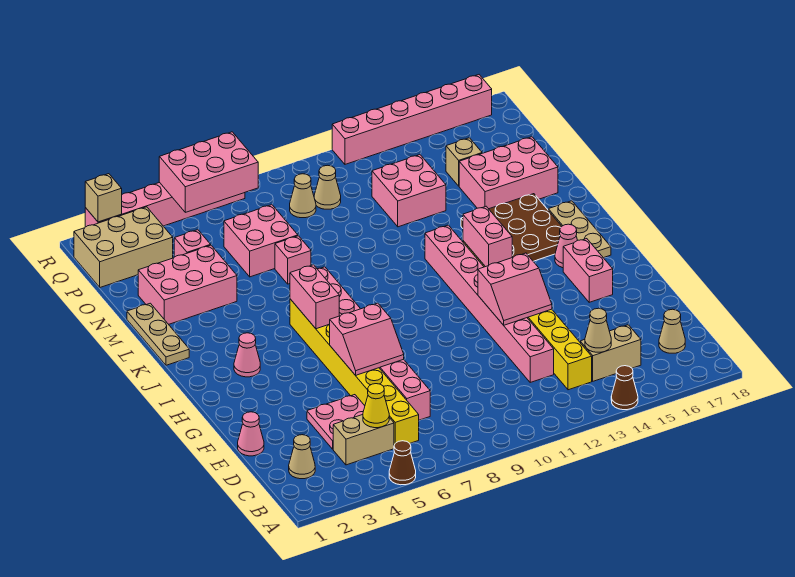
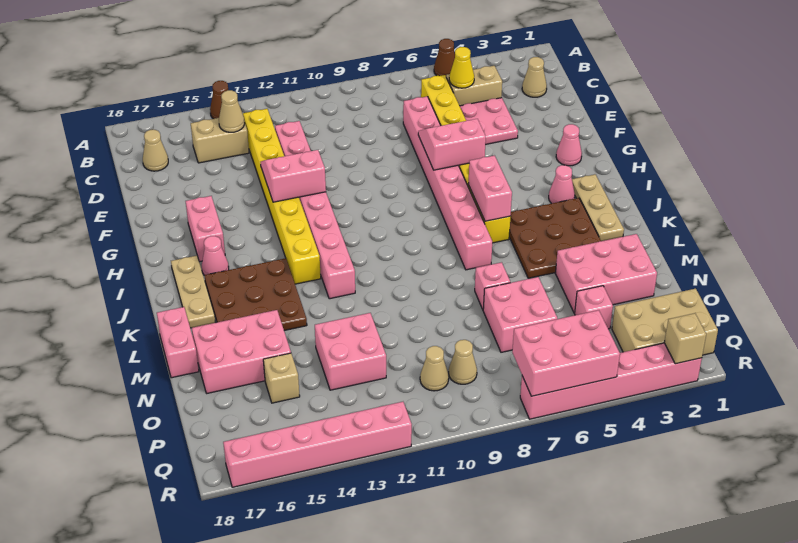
pink cone E1 level 1 -> pink cone G2 level 1
pink brick I13:J13 level 2 -> pink brick L18:M18 level 1
none -> brown plate J3:L5 level 1
tan plate K1:M1 level 1 -> tan plate I2:K2 level 1

